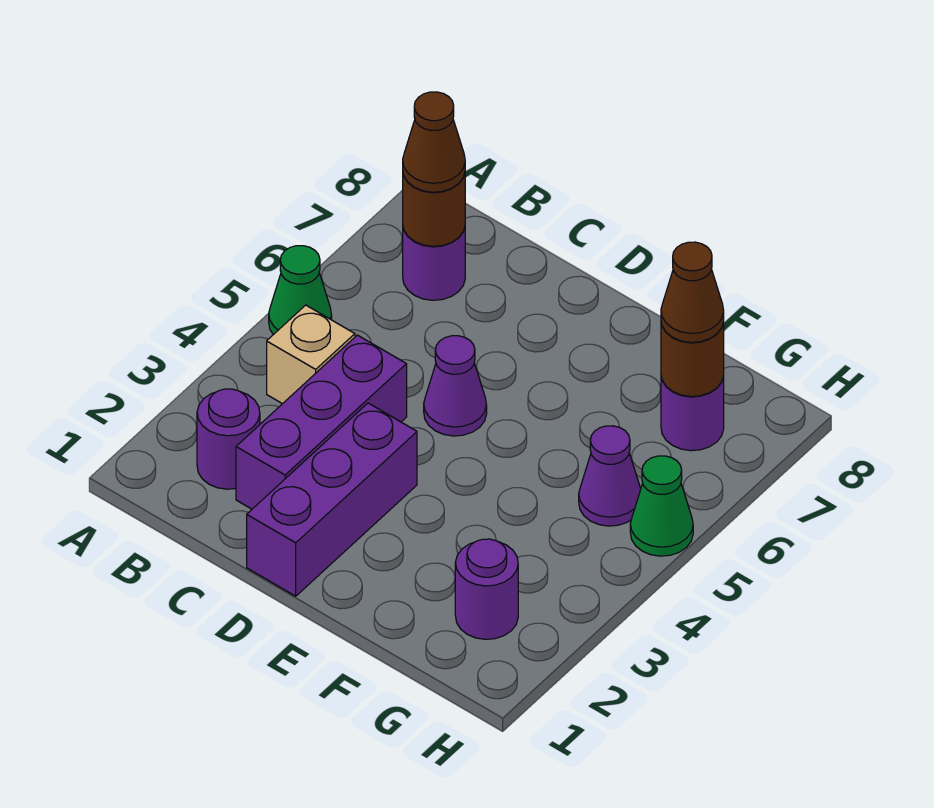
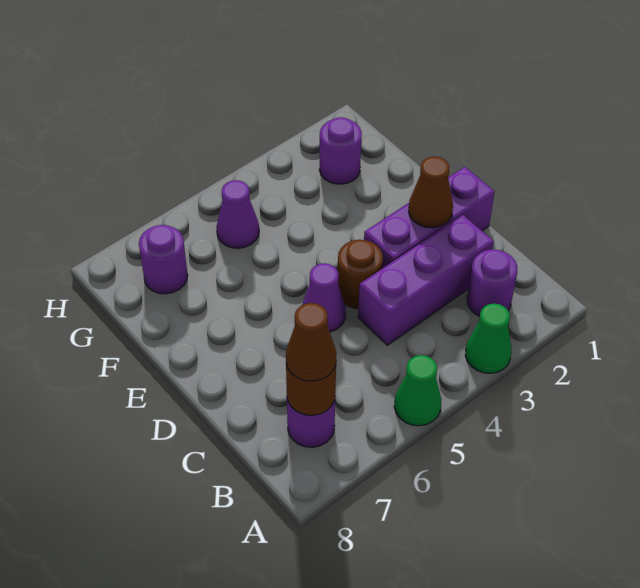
tan brick B4 level 1 -> none
brown round brick G7 level 2 -> brown round brick D4 level 1
brown cone G7 level 3 -> brown cone D2 level 2
green cone H5 level 1 -> green cone A3 level 1

